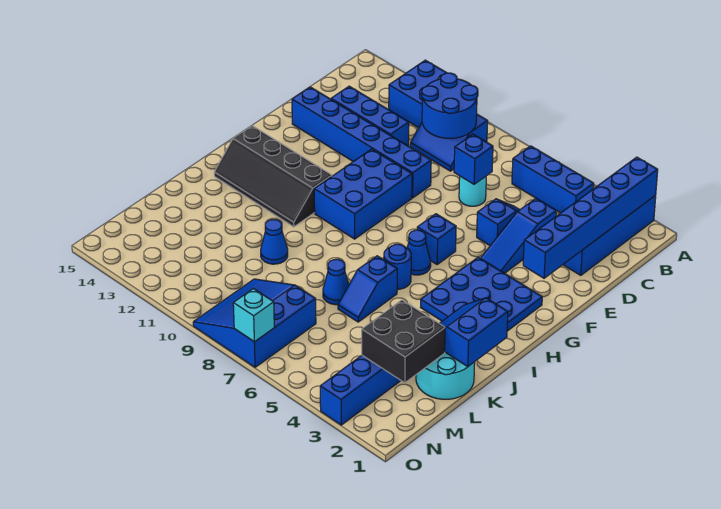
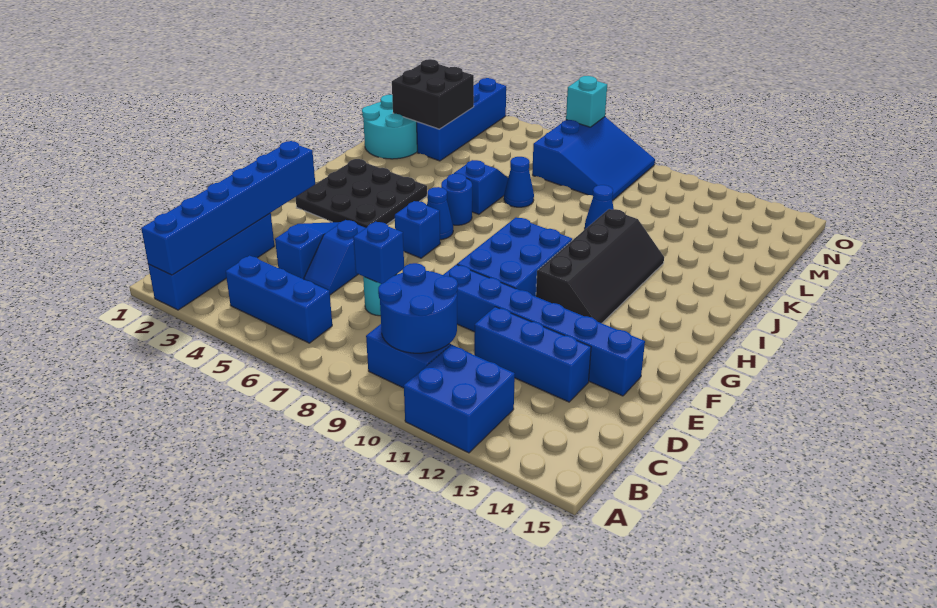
blue plate G2:I4 level 1 -> black plate G2:I4 level 1
black slope H11:I14 level 1 top H -> black slope G11:J12 level 1 top 11
blue slope J1:K2 level 2 top 1 -> none

